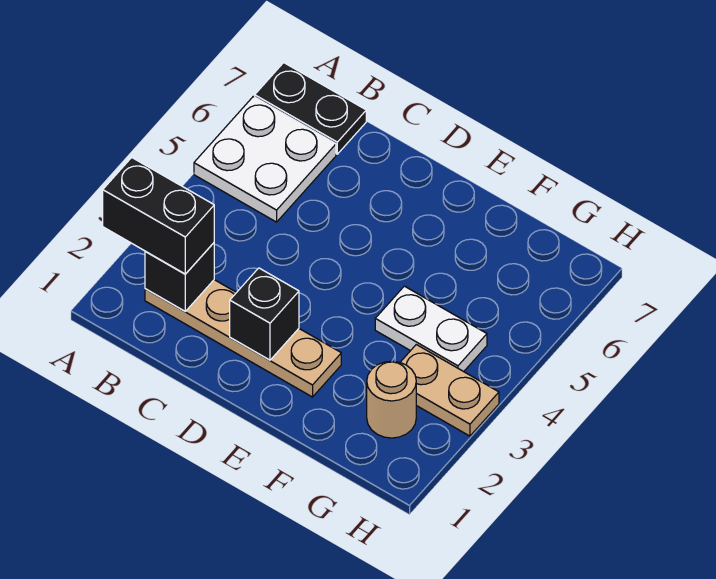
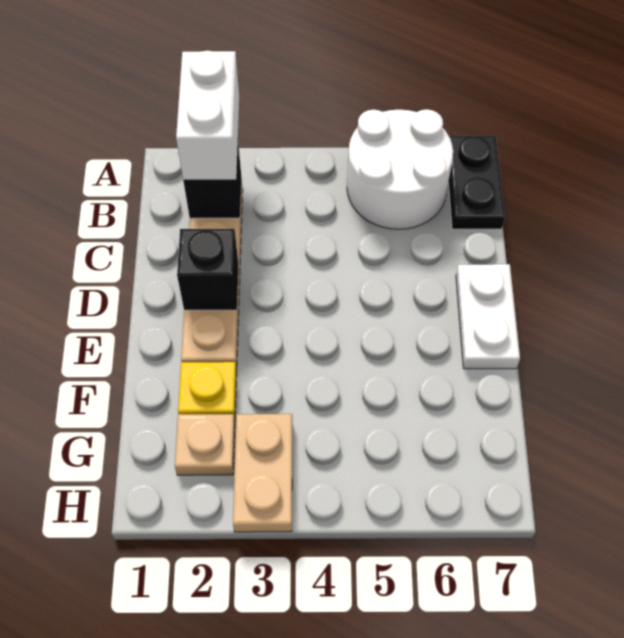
black brick A2:B2 level 3 -> white brick A2:B2 level 3
white plate A5:B6 level 1 -> white round brick A5:B6 level 1
none -> yellow plate F2 level 1
white plate F4:G4 level 1 -> white plate D7:E7 level 1
tan round brick G2 level 1 -> tan plate G2 level 1

